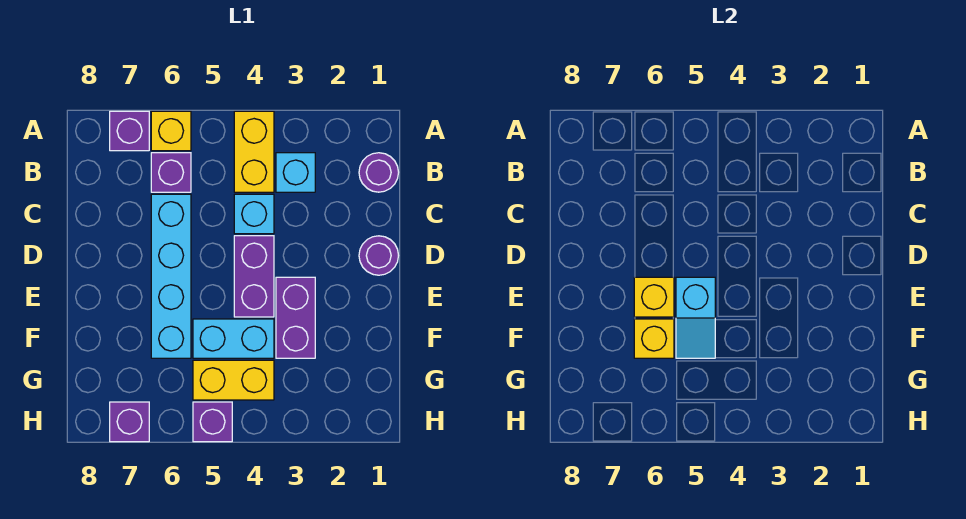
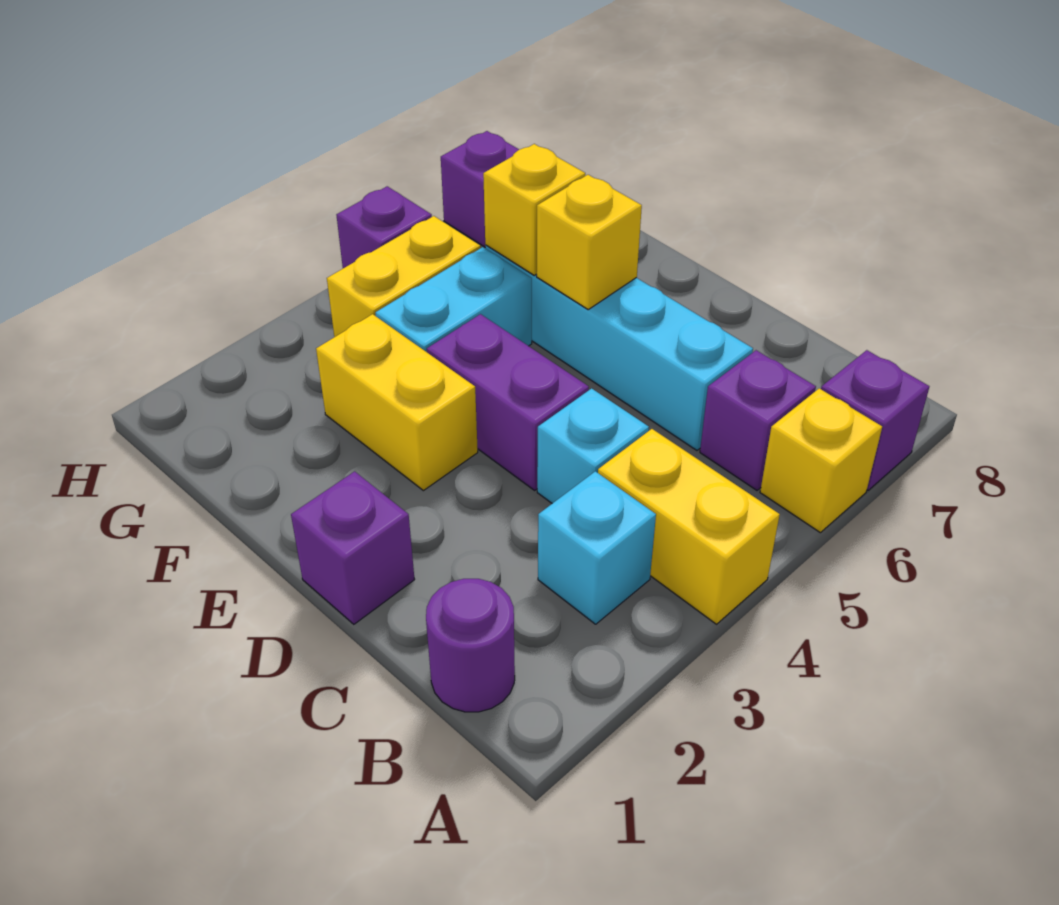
purple round brick D1 level 1 -> purple brick D1 level 1
purple brick E3:F3 level 1 -> yellow brick E3:F3 level 1
cyan slope E5:F5 level 2 top E -> none

